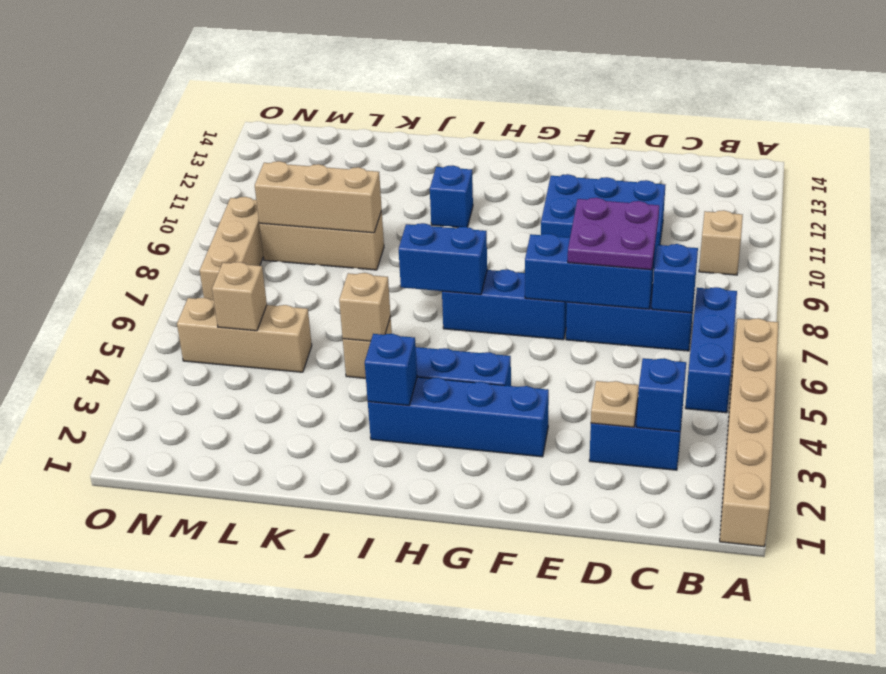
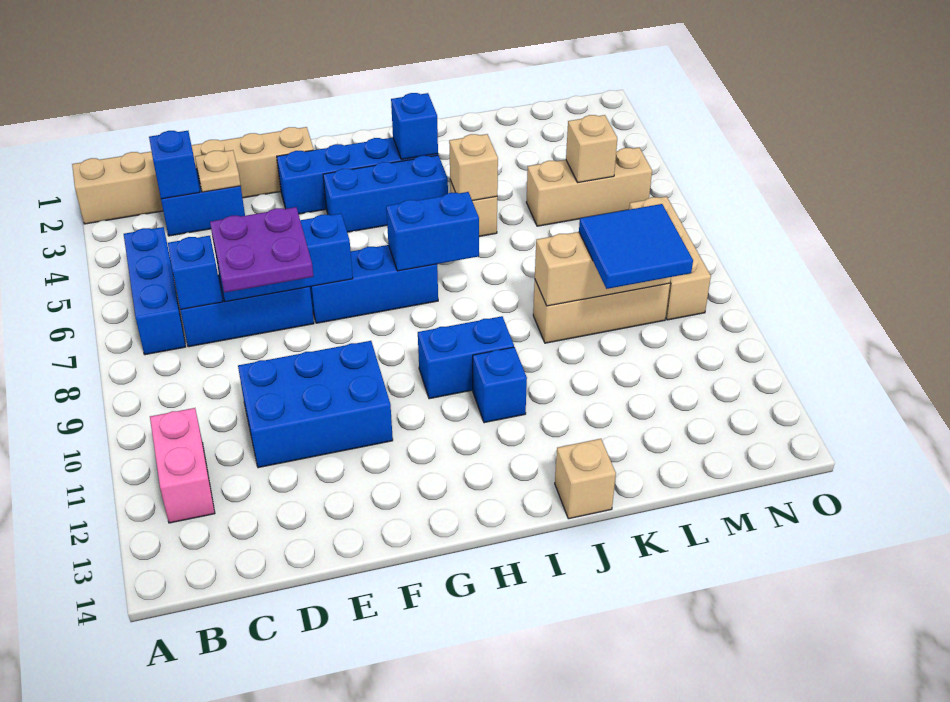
tan brick A1:A6 level 1 -> tan brick A2:F2 level 1
tan brick B10 level 1 -> tan brick J14 level 1
none -> pink brick B11:B12 level 1
none -> blue brick H10:I10 level 1
none -> blue tile L9:M10 level 3

